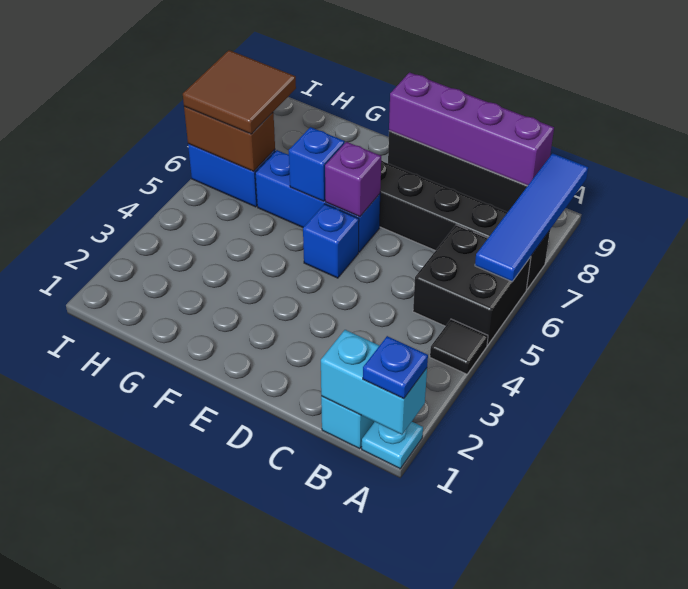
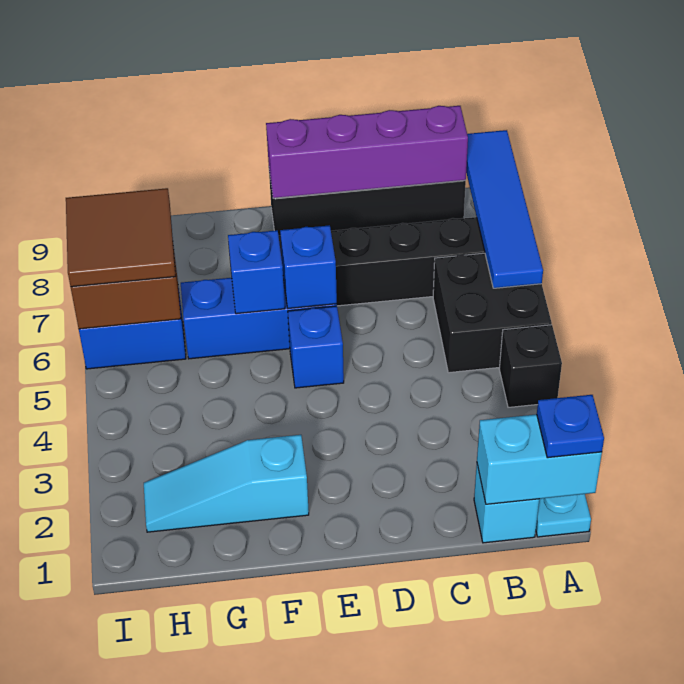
black tile A4 level 1 -> black brick A4 level 1
purple brick E6 level 2 -> blue brick E6 level 2
none -> cyan slope F2:H2 level 1 top F

